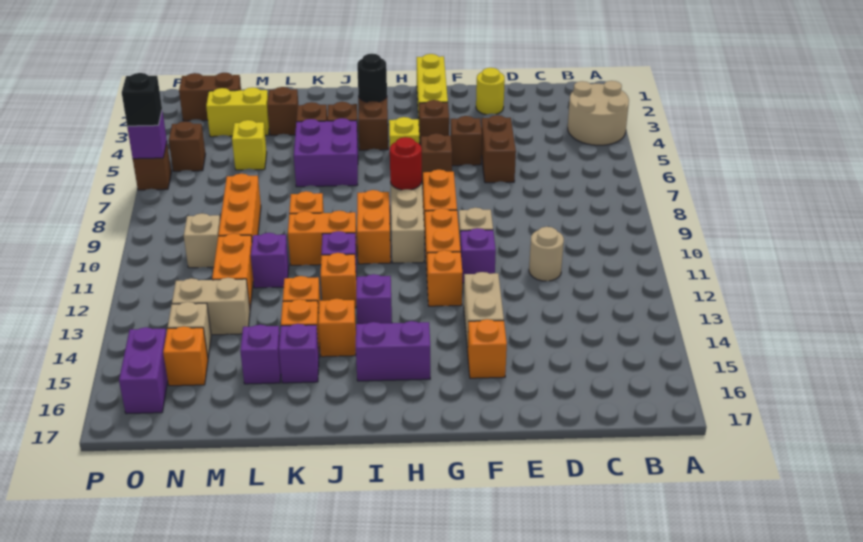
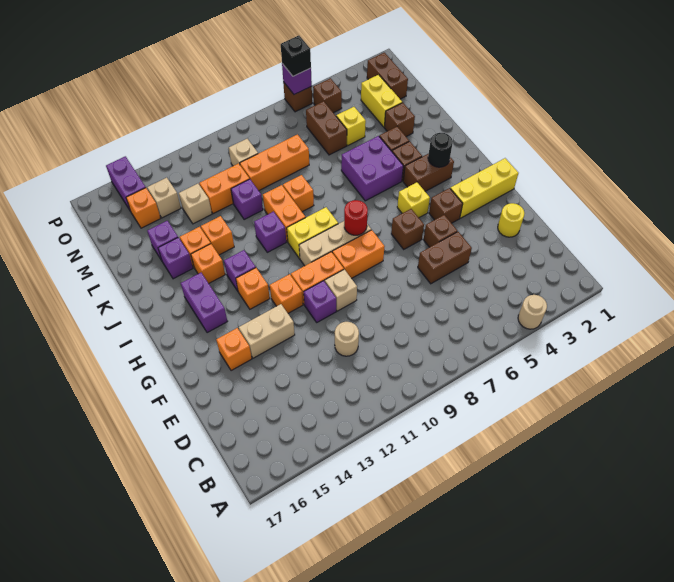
tan round brick A3:B4 level 1 -> tan round brick A4 level 1
orange brick I9:I10 level 1 -> yellow brick I9:I10 level 1
orange brick J12 level 1 -> orange brick H13 level 1
none -> brown brick M6:N6 level 1
tan brick M13:N13 level 1 -> tan brick M13 level 1
purple brick O15:O16 level 1 -> purple brick O15:P15 level 1

